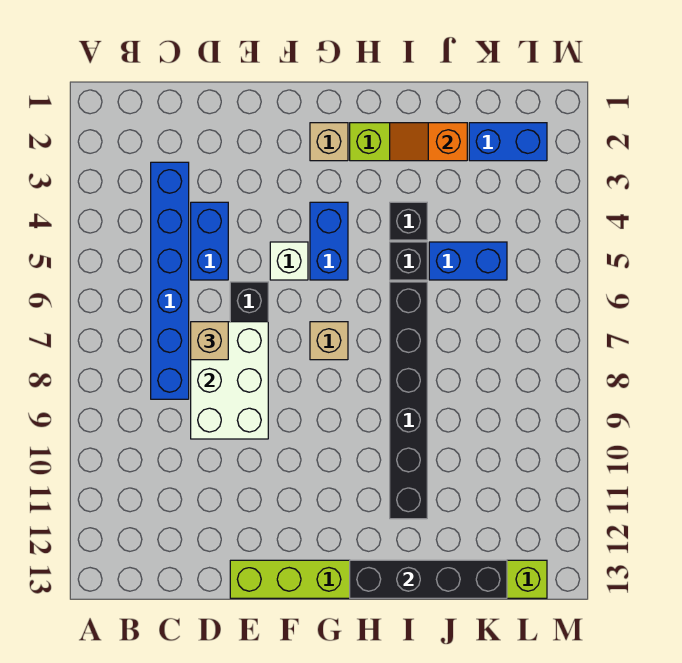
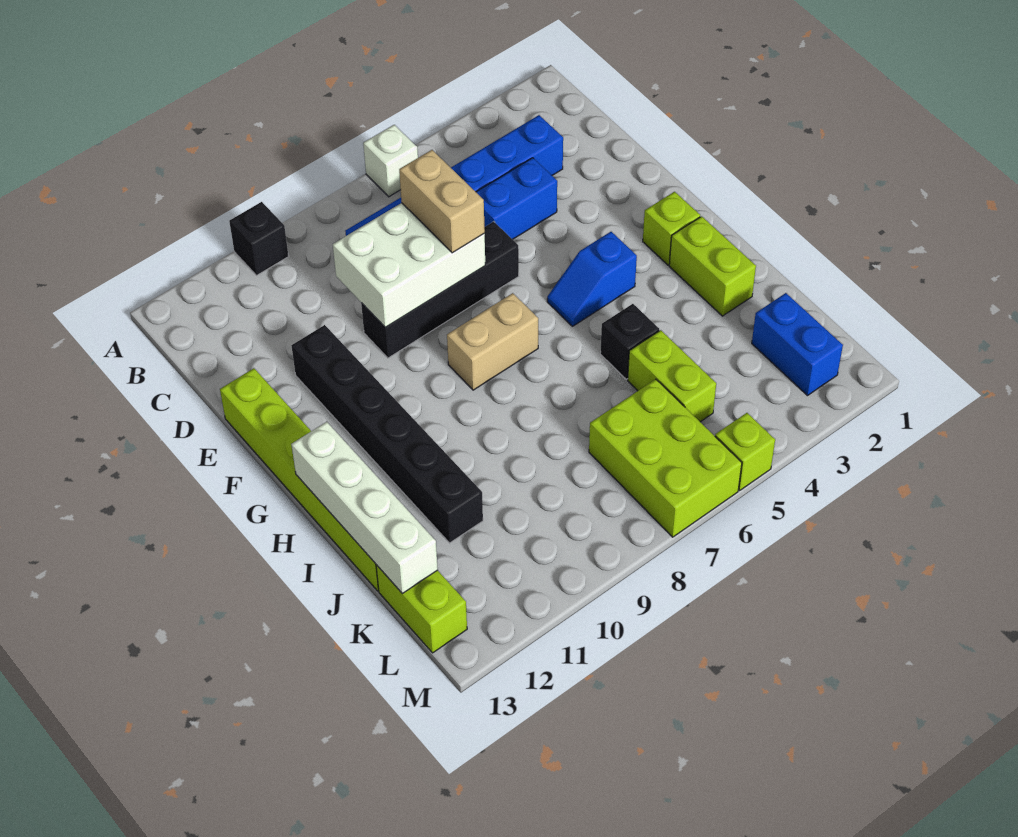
tan brick D7 level 3 -> tan brick D7:E7 level 3
white brick F5 level 1 -> white brick A6 level 1
tan brick G2 level 1 -> lime brick G2 level 1
blue brick G4:G5 level 1 -> blue slope G4:G5 level 1 top 4
tan brick G7 level 1 -> tan brick G7:G8 level 1
black brick H13:K13 level 2 -> white brick H13:K13 level 2
orange slope I2:J2 level 2 top J -> none
black brick I4 level 1 -> black brick A10 level 1
black brick I6:I11 level 1 -> black brick E11:J11 level 1
blue brick J5:K5 level 1 -> lime brick J5:K5 level 1
none -> lime brick K6:M7 level 1
none -> lime brick M5 level 1

